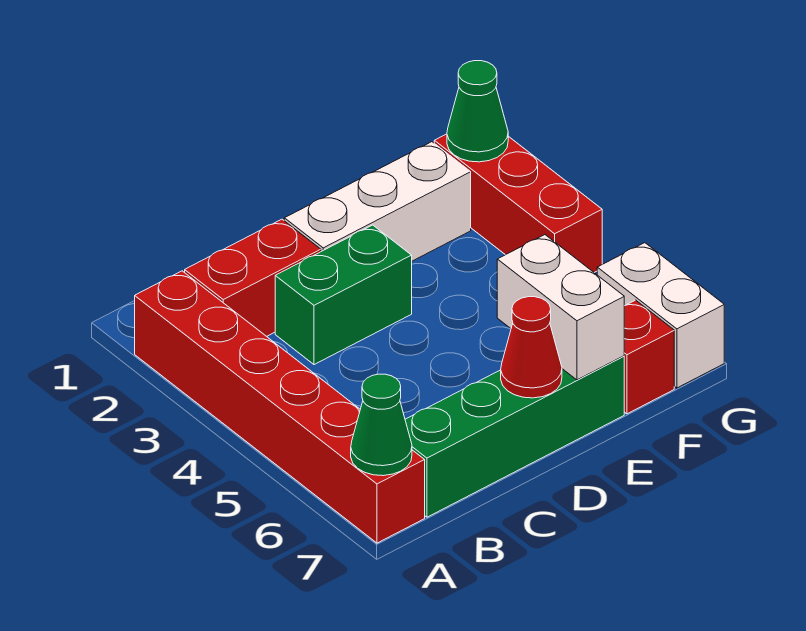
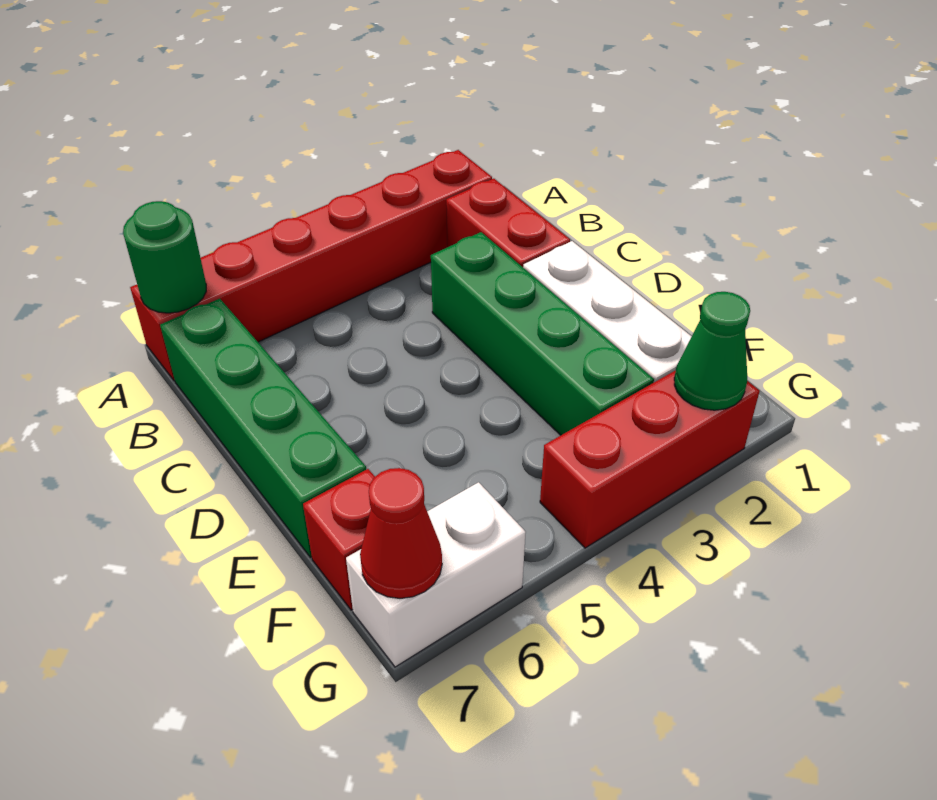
green cone A7 level 2 -> green round brick A7 level 2
green brick C3:D3 level 1 -> green brick C3:F3 level 1
red cone D7 level 2 -> red cone G7 level 2
white brick E6:E7 level 2 -> none

